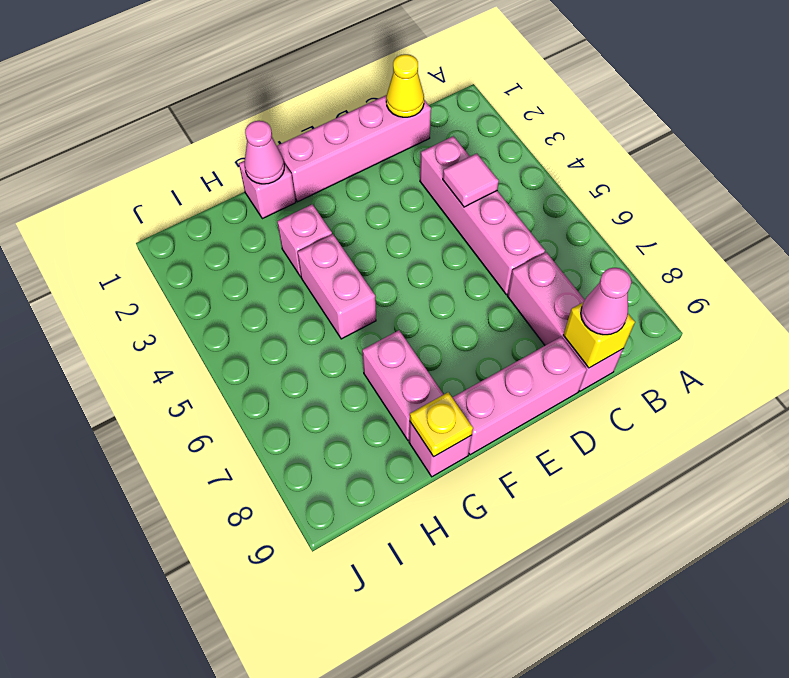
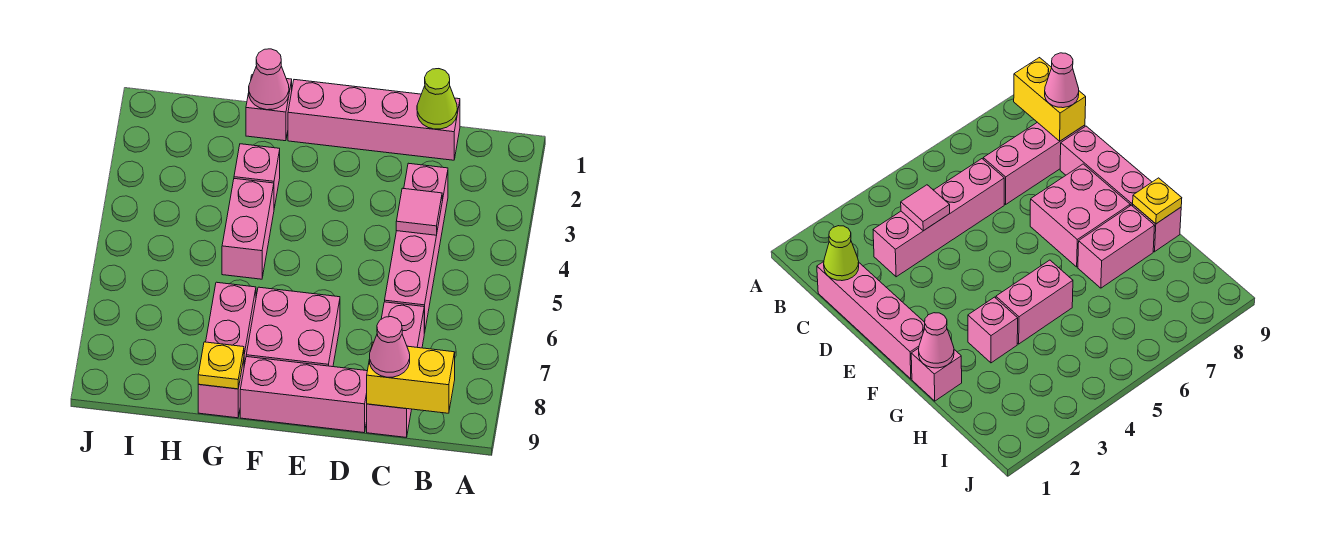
yellow cone C1 level 2 -> lime cone C1 level 2
yellow brick C9 level 2 -> yellow brick B9:C9 level 2
none -> pink brick E7:F8 level 1

